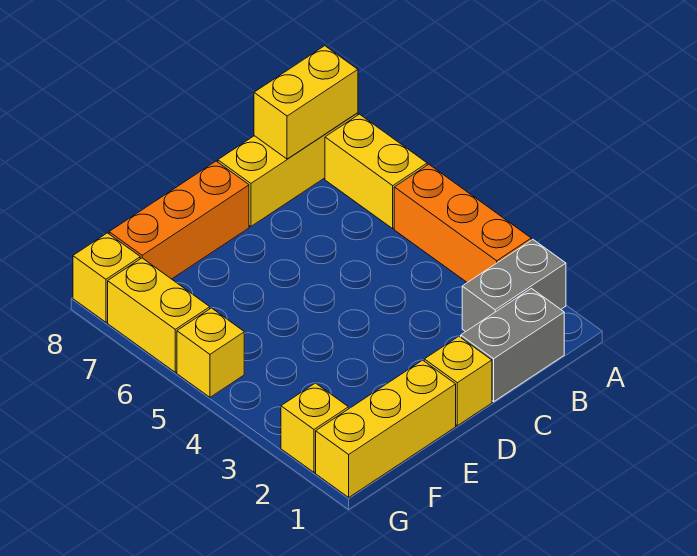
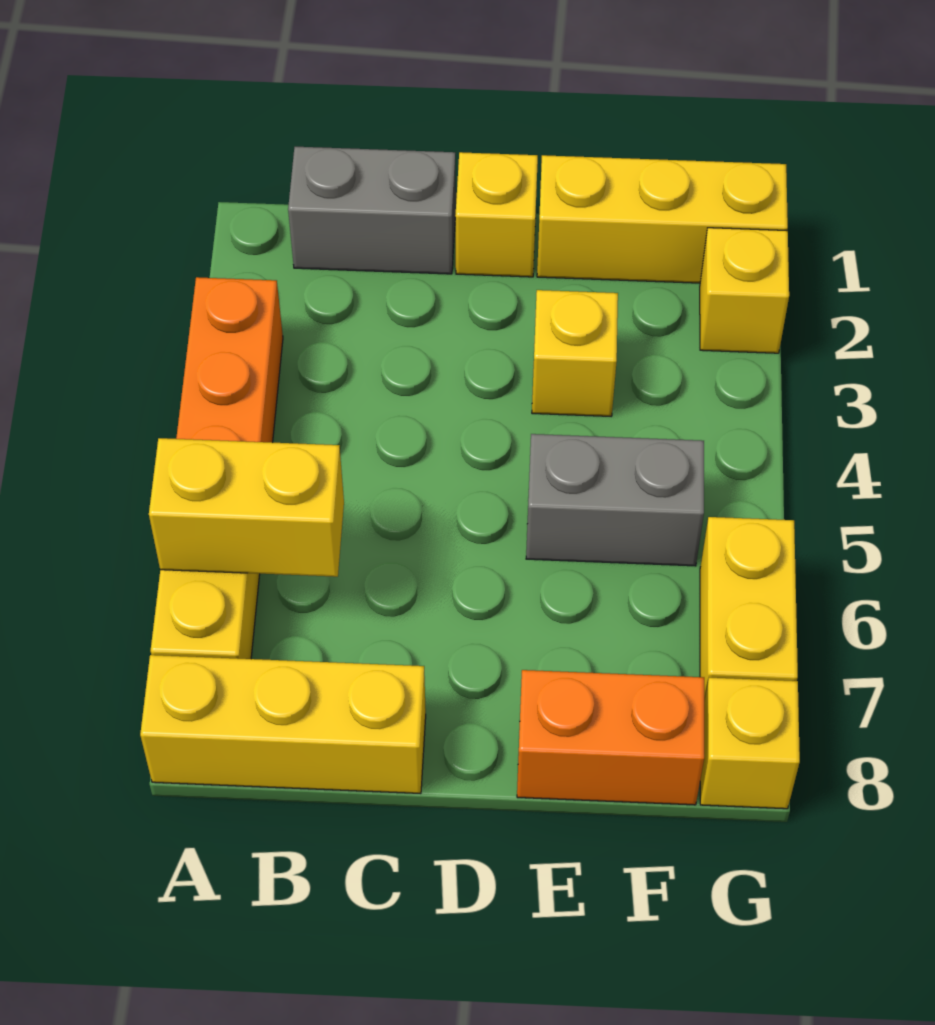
grey brick A2:B2 level 1 -> grey brick E5:F5 level 1
yellow brick A8:B8 level 2 -> yellow brick A6:B6 level 2
orange brick D8:F8 level 1 -> orange brick E8:F8 level 1
yellow brick G5 level 1 -> yellow brick E3 level 1

